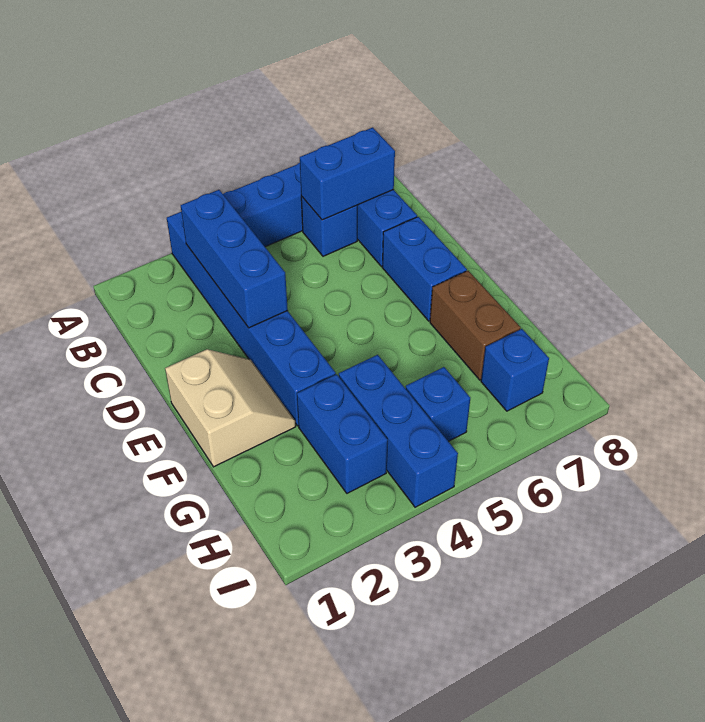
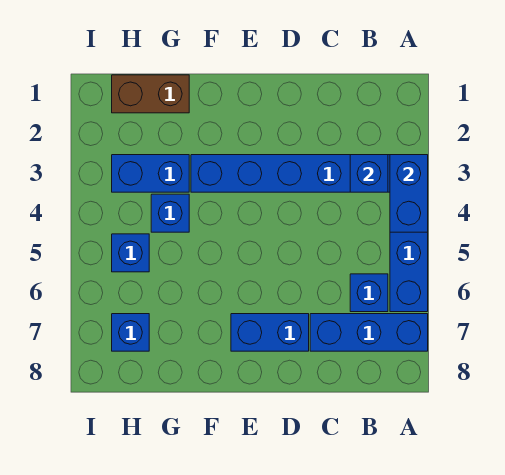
blue brick B3:D3 level 2 -> blue brick B3 level 2
blue brick B6:B7 level 2 -> blue brick A3:A4 level 2
tan slope E1:F2 level 1 top 1 -> none
brown brick F7:G7 level 1 -> brown brick G1:H1 level 1
blue brick G4:I4 level 1 -> blue brick G4 level 1

